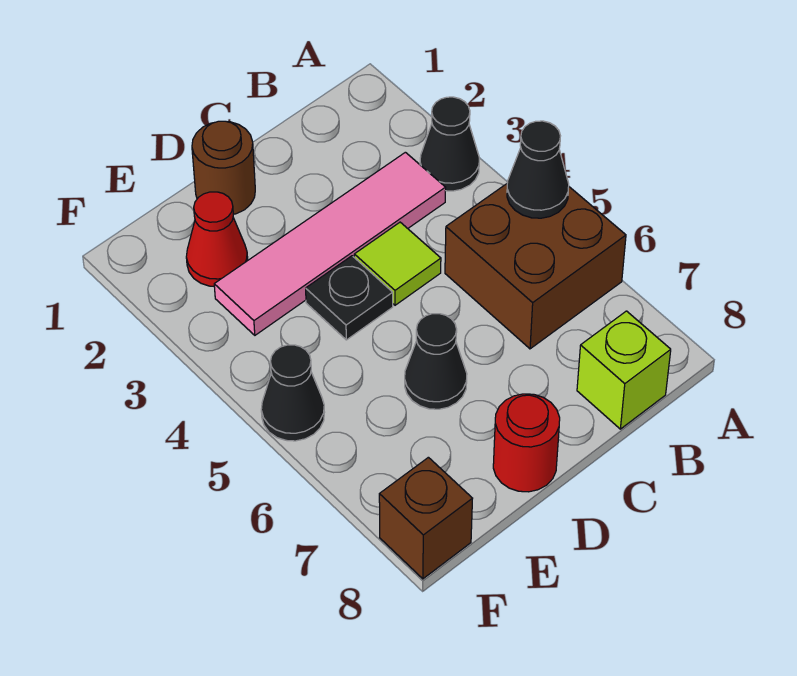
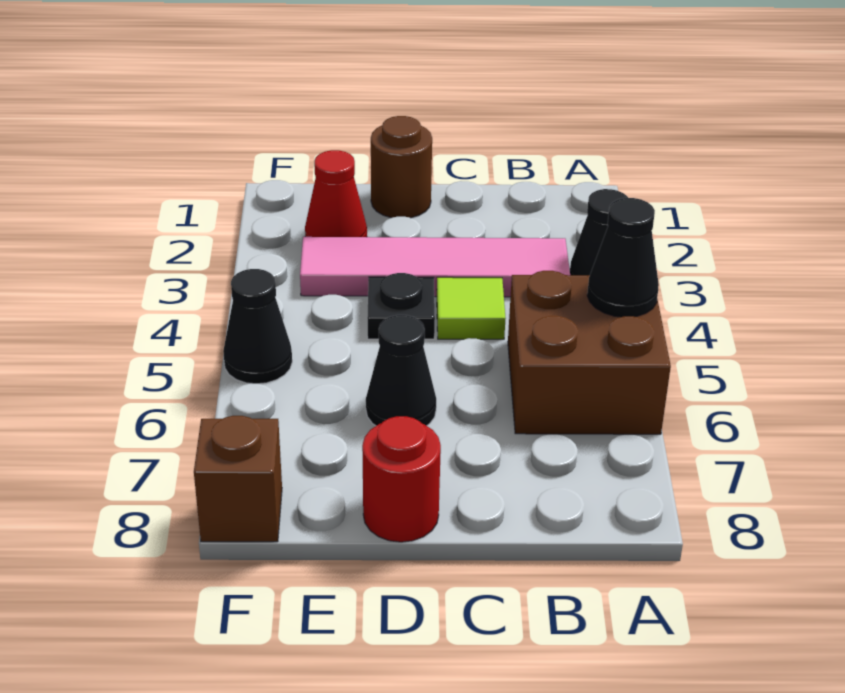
lime brick B8 level 1 -> none

